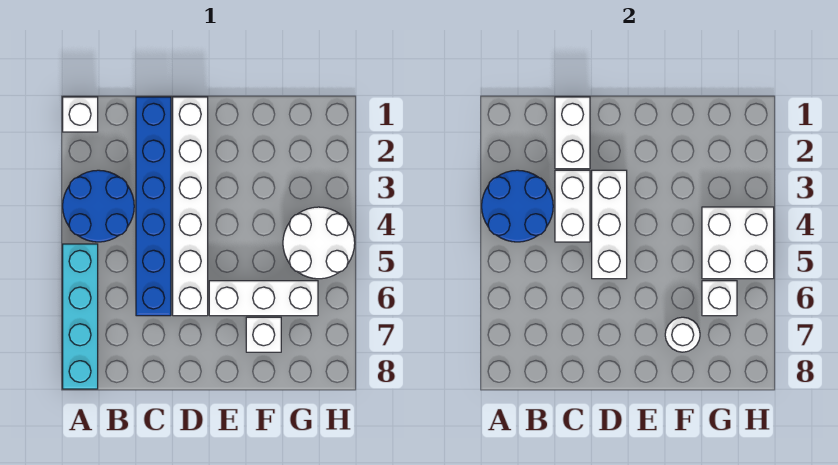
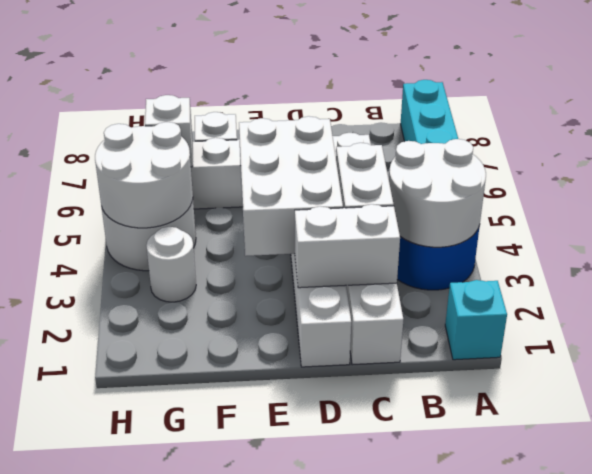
white brick A1 level 1 -> cyan brick A1 level 1
blue round brick A3:B4 level 2 -> white round brick A3:B4 level 2
blue brick C1:C6 level 1 -> white brick C1:C6 level 1
white brick C1:C2 level 2 -> white brick C2:D2 level 2
white brick D3:D5 level 2 -> white brick D3:E5 level 2
white round brick F7 level 2 -> white round brick G3 level 1
white brick G4:H5 level 2 -> white round brick G4:H5 level 2

